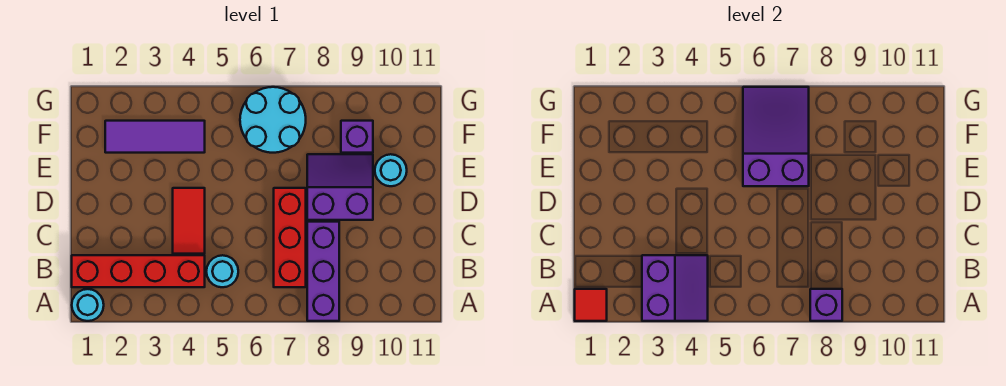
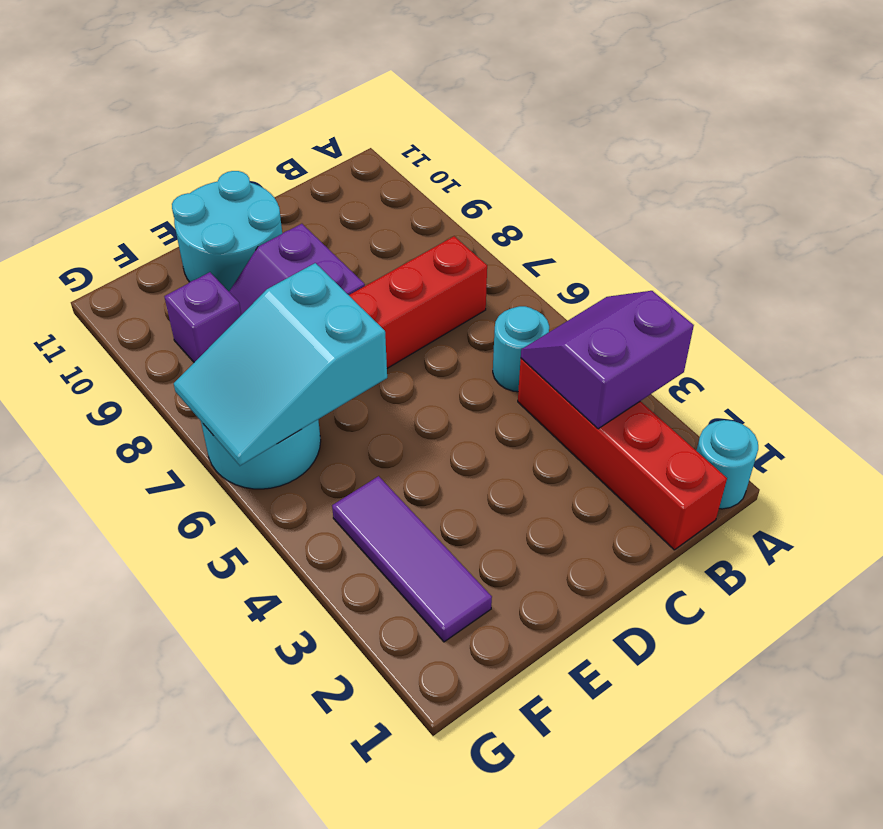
red tile A1 level 2 -> none
purple brick A8:C8 level 1 -> none
purple brick A8 level 2 -> none
red tile C4:D4 level 1 -> none
purple slope E6:G7 level 2 top E -> cyan slope E6:G7 level 2 top E
cyan round brick E10 level 1 -> cyan round brick D10:E11 level 1

